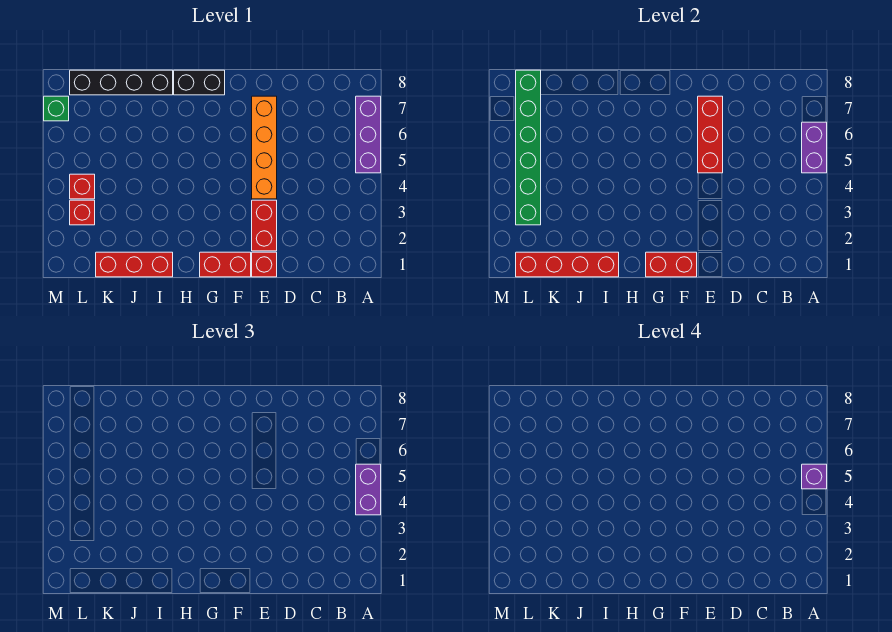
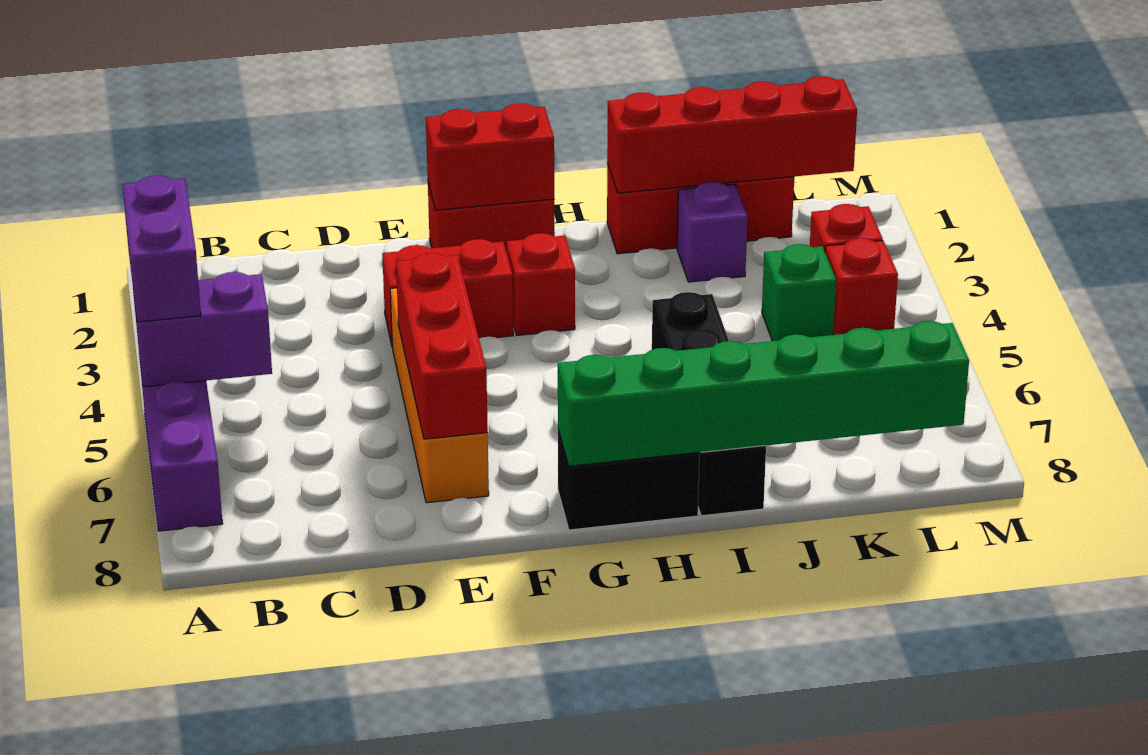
purple brick A5:A6 level 2 -> purple brick A5:B5 level 2
purple brick A5 level 4 -> purple brick J2 level 1
red brick E1 level 1 -> red brick G3 level 1
red brick E2:E3 level 1 -> red brick E3:F3 level 1
black brick I8:L8 level 1 -> black brick I5:I8 level 1
green brick L3:L8 level 2 -> green brick G8:L8 level 2
green brick M7 level 1 -> green brick K4 level 1

